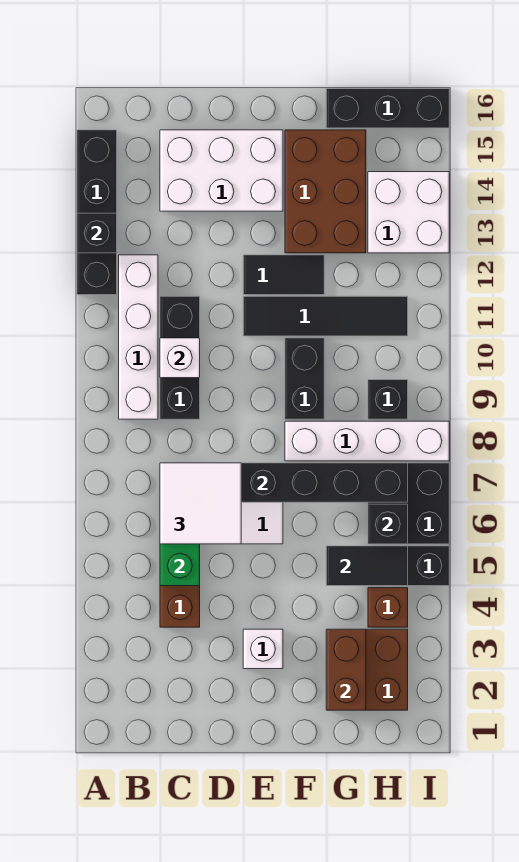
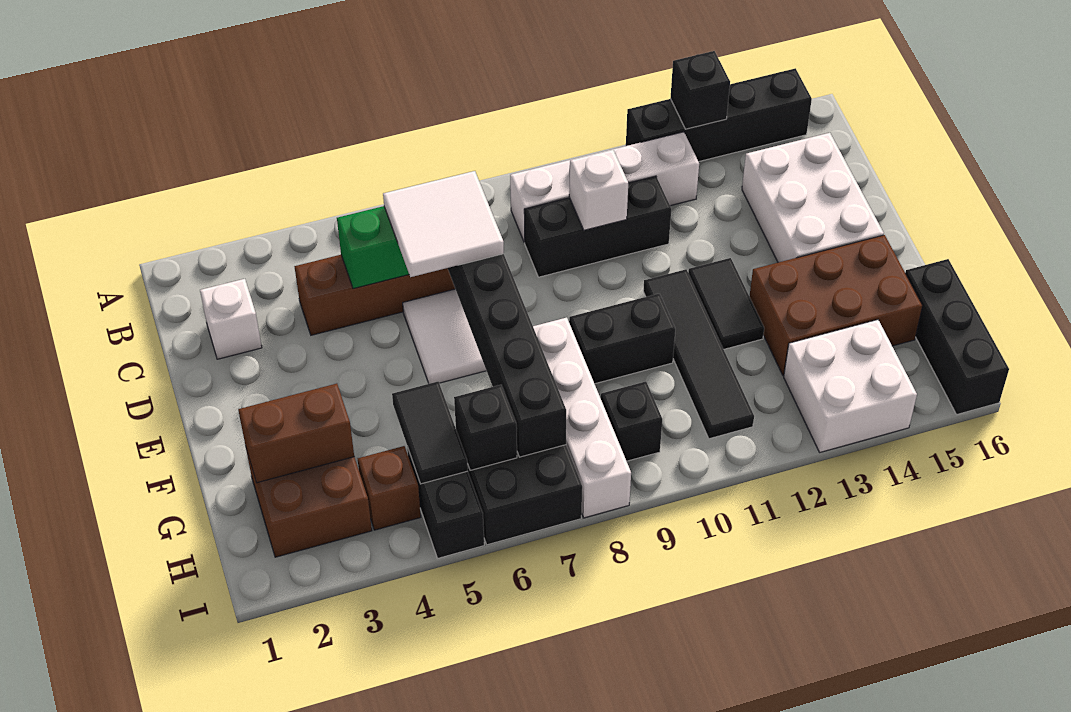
white brick E3 level 1 -> white brick C2 level 1

